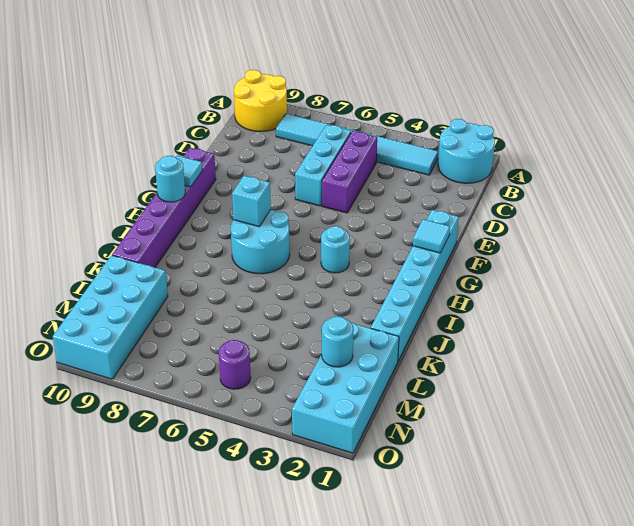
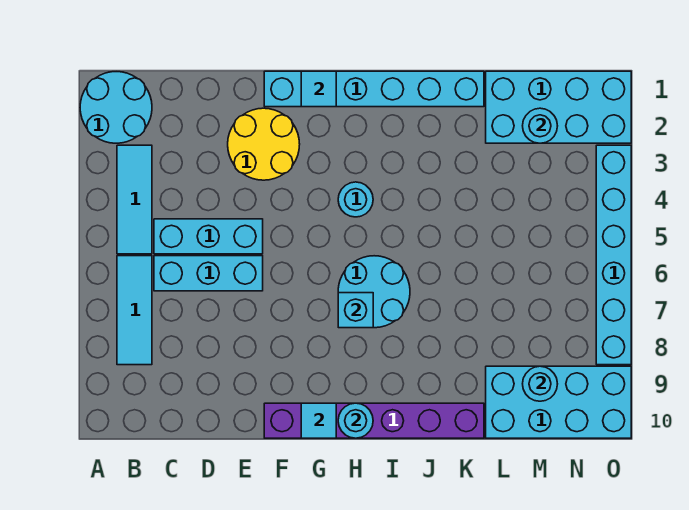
yellow round brick A9:B10 level 1 -> yellow round brick E2:F3 level 1
purple brick C5:E5 level 1 -> cyan brick C5:E5 level 1
none -> cyan round brick M9 level 2
purple round brick N5 level 1 -> none
none -> cyan brick O3:O8 level 1

